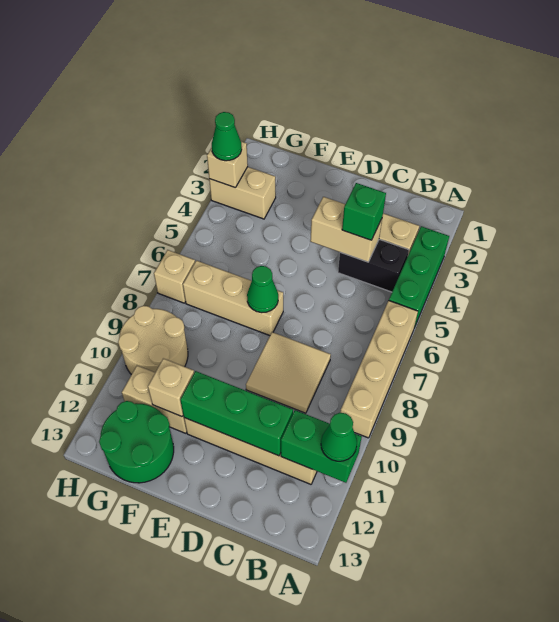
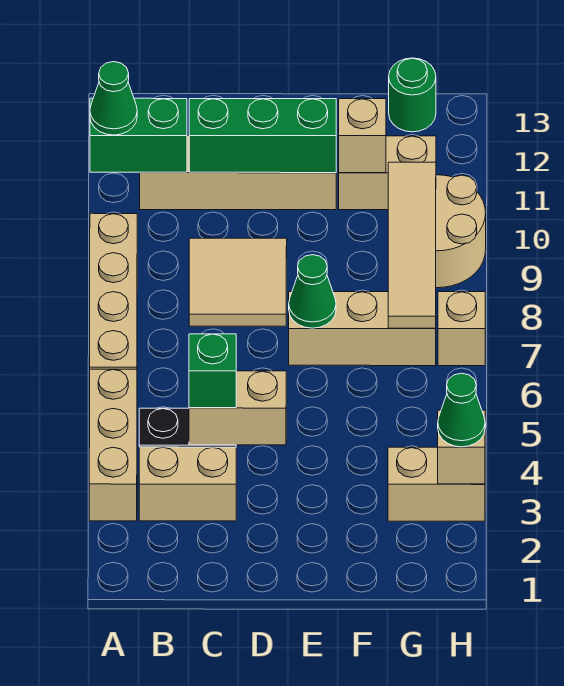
green brick A3:A5 level 1 -> tan brick A3:A5 level 1
green round brick F12:G13 level 1 -> green round brick G13 level 1
none -> tan tile G7:G10 level 2

